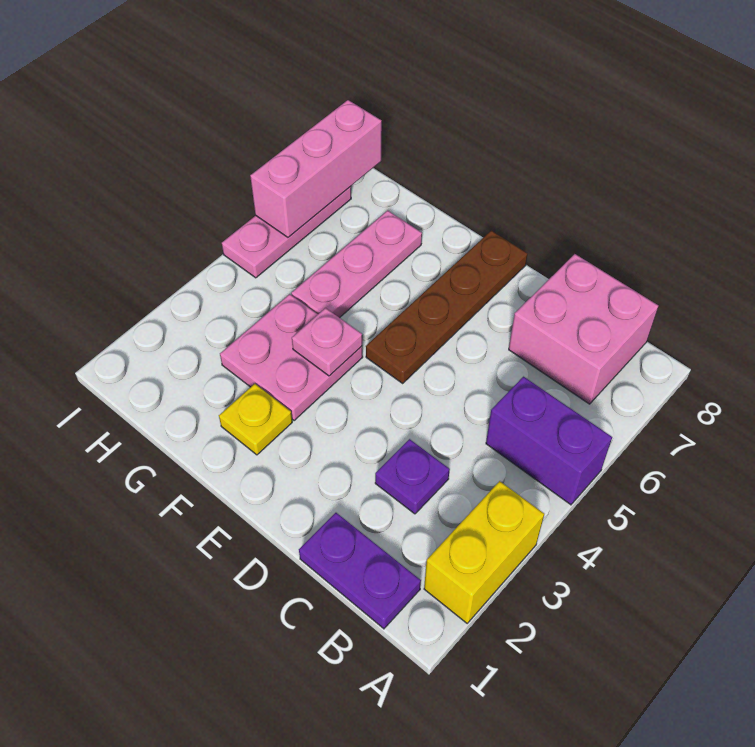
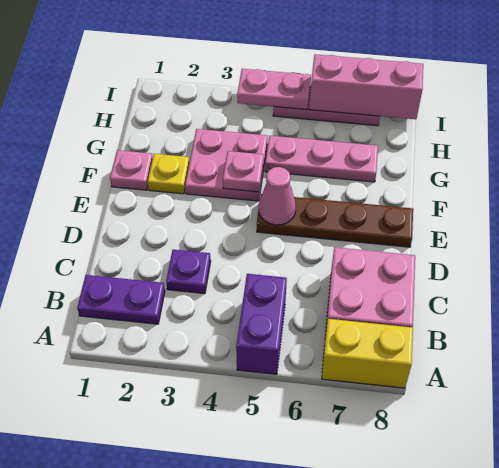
yellow brick A2:A3 level 1 -> yellow brick A7:A8 level 1
purple plate B1:C1 level 1 -> purple plate B1:B2 level 1
none -> pink cone E5 level 2
none -> pink plate F1 level 1
none -> pink plate I4:I5 level 2

